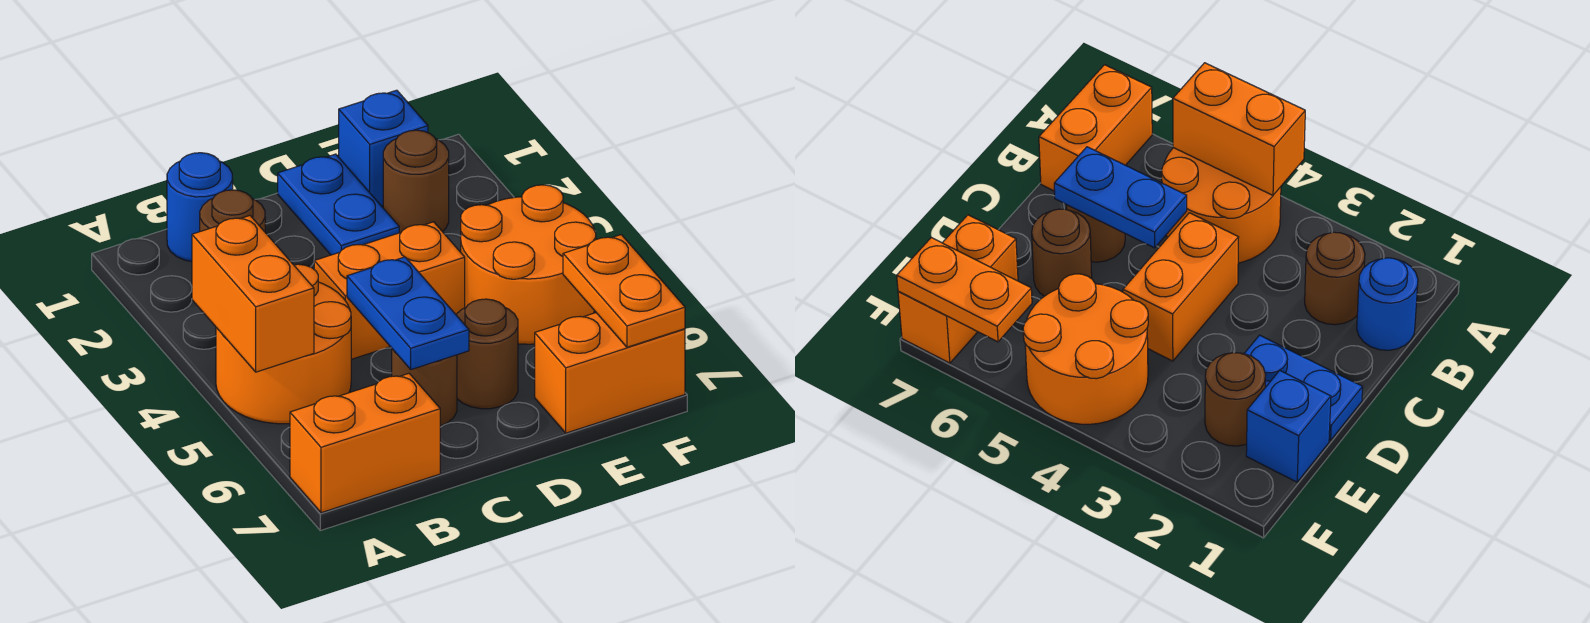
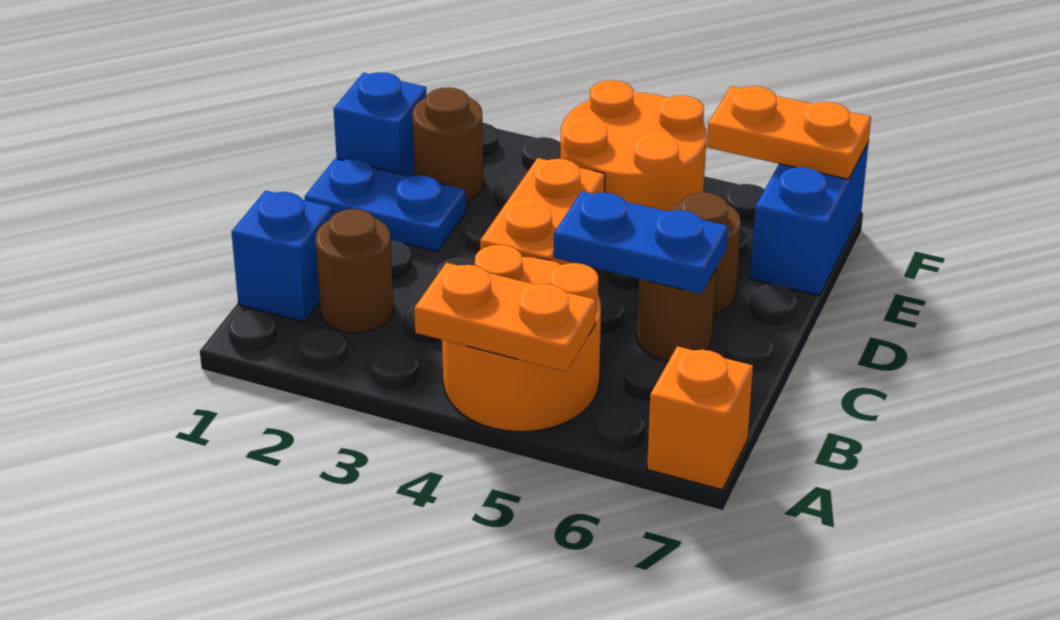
orange brick A4:A5 level 2 -> orange plate A4:A5 level 2
orange brick A7:B7 level 1 -> orange brick A7 level 1
blue round brick B1 level 1 -> blue brick B1 level 1
orange brick E7:F7 level 1 -> blue brick E7:F7 level 1

